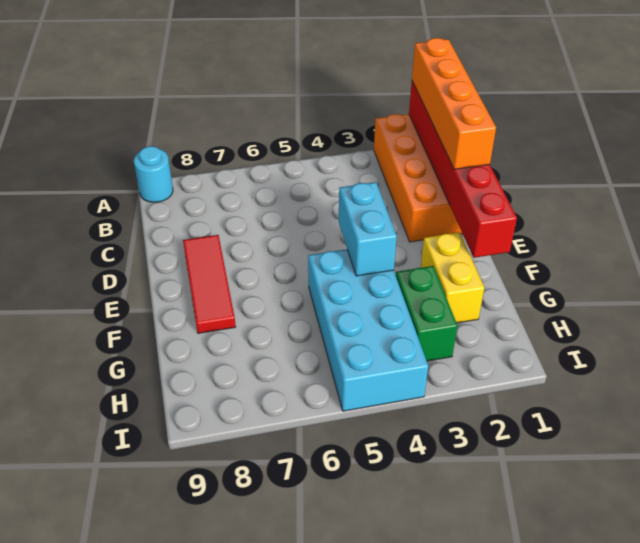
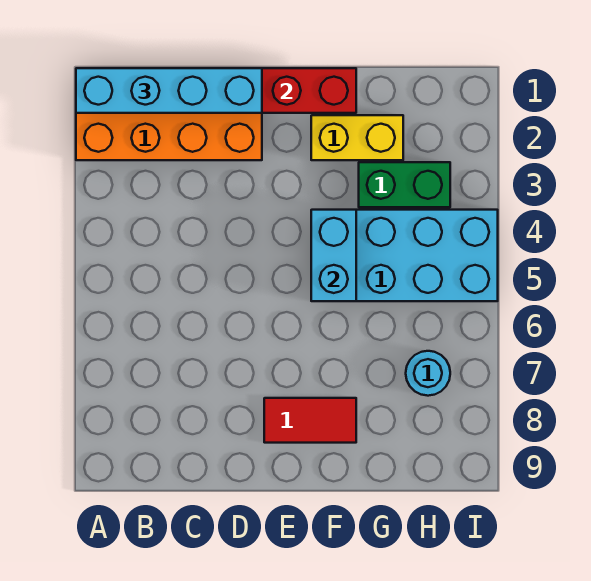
orange brick A1:D1 level 3 -> cyan brick A1:D1 level 3
cyan round brick A9 level 1 -> cyan round brick H7 level 1
red tile D8:F8 level 1 -> red tile E8:F8 level 1
cyan brick E4:F4 level 2 -> cyan brick F4:F5 level 2

